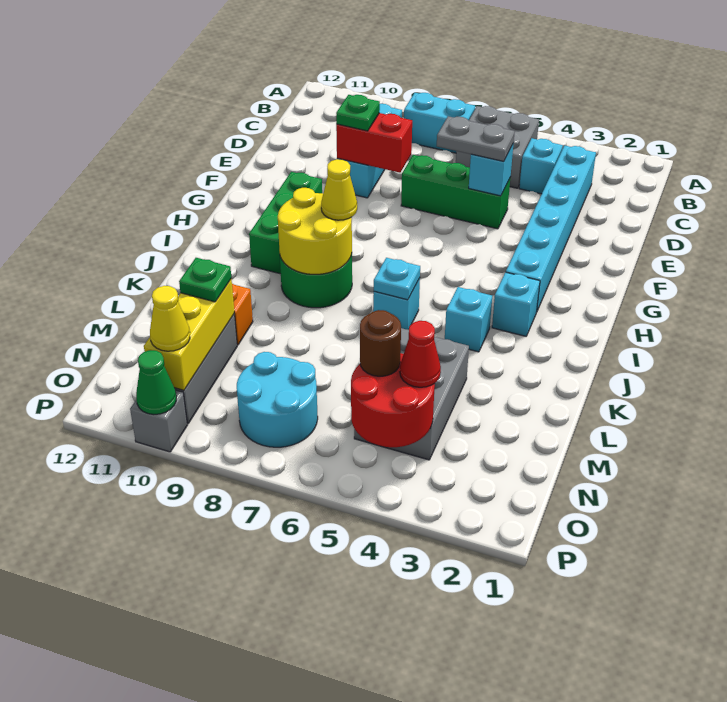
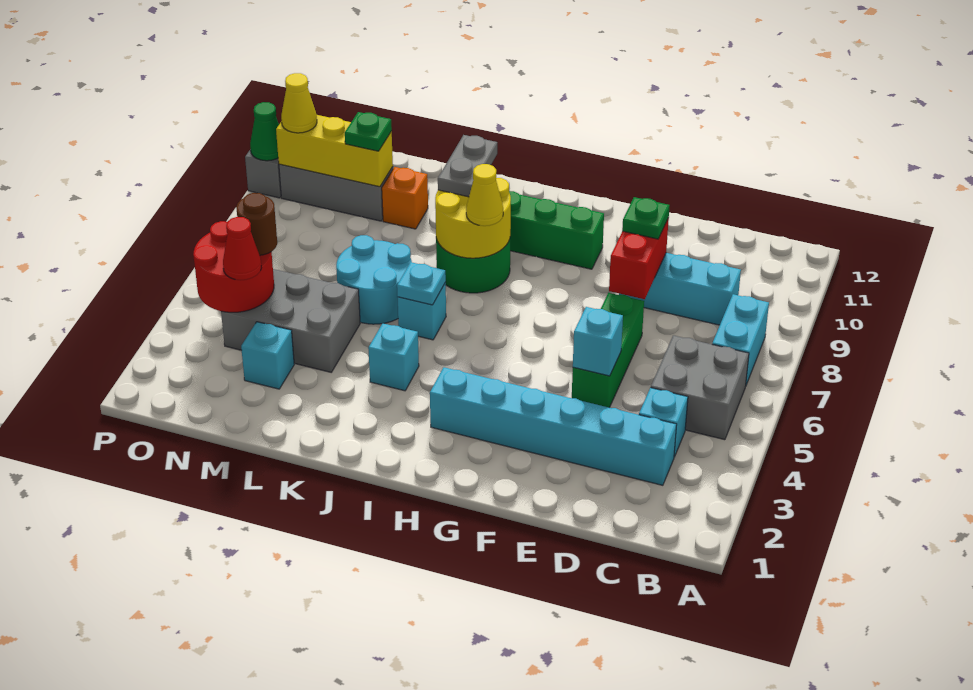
grey plate E5:E6 level 3 -> grey plate J9:J10 level 3
cyan brick I3 level 1 -> cyan brick M3 level 1
cyan round brick N7:O8 level 1 -> cyan round brick K6:L7 level 1

